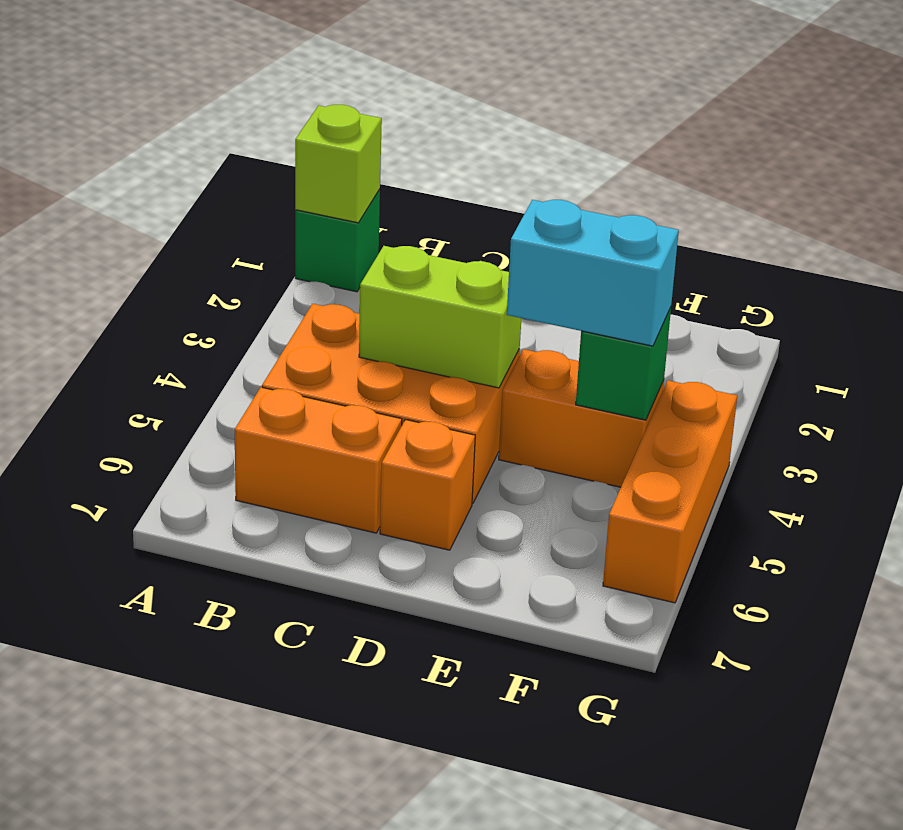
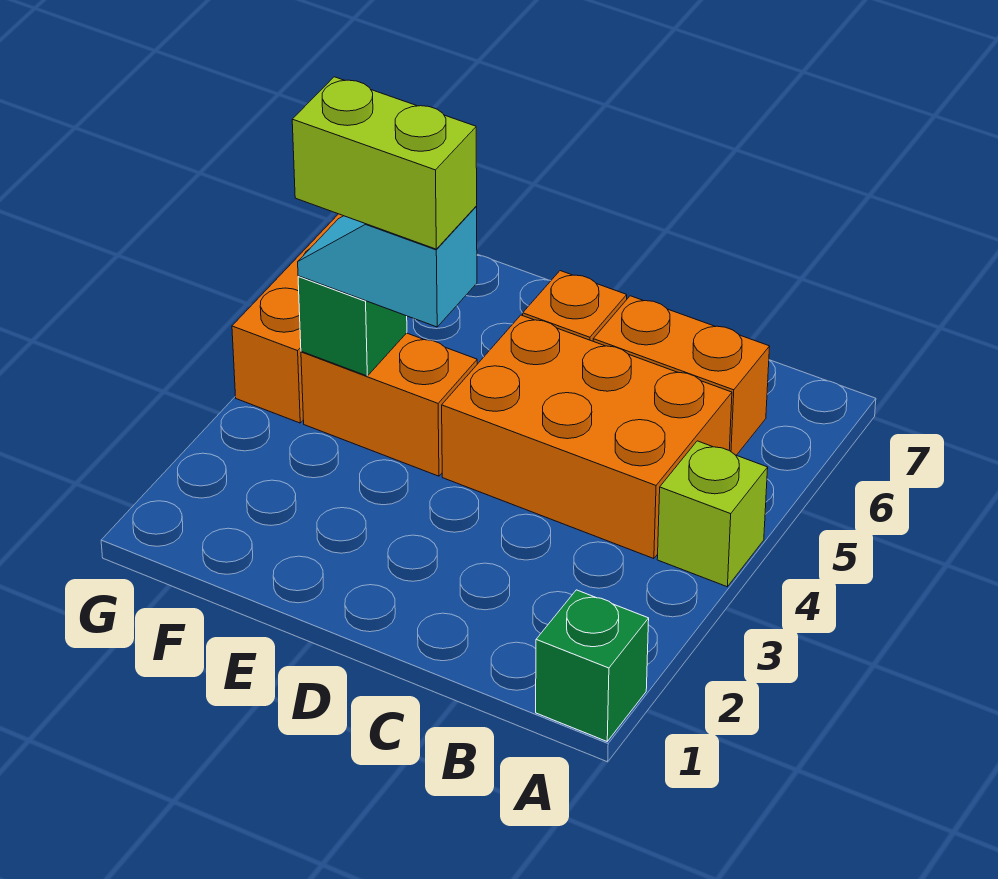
lime brick A1 level 2 -> lime brick A4 level 1
lime brick C4:D4 level 2 -> lime brick E4:F4 level 4
cyan brick E4:F4 level 3 -> cyan slope E4:F4 level 3 top E

